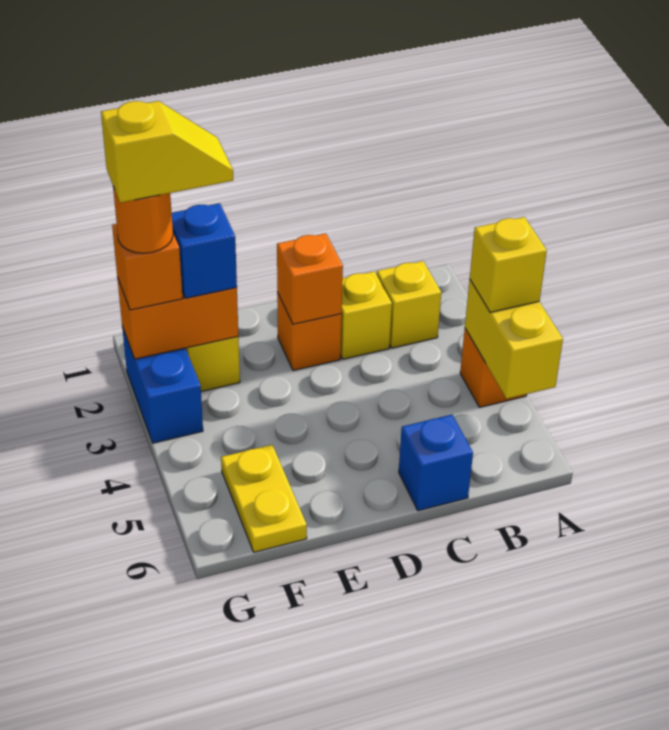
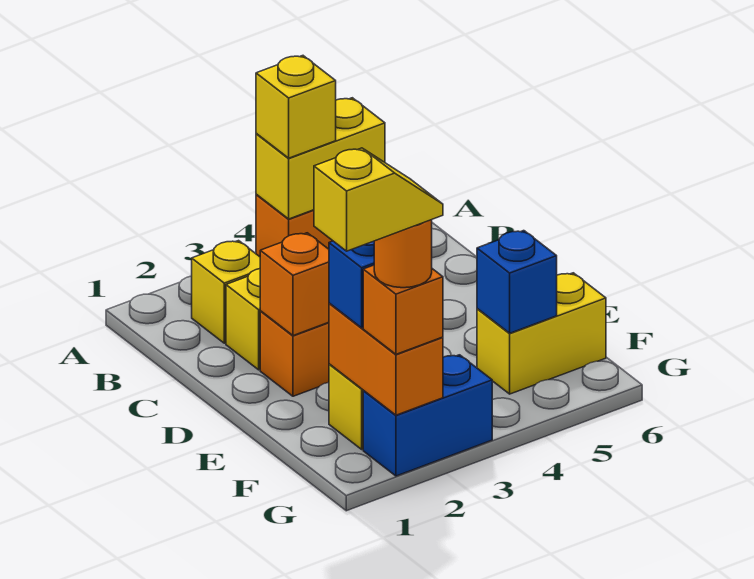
blue brick C6 level 1 -> blue brick F5 level 2
yellow slope F2:G2 level 5 top G -> yellow slope G1:G2 level 5 top 1
yellow plate F5:F6 level 1 -> yellow brick F5:F6 level 1

